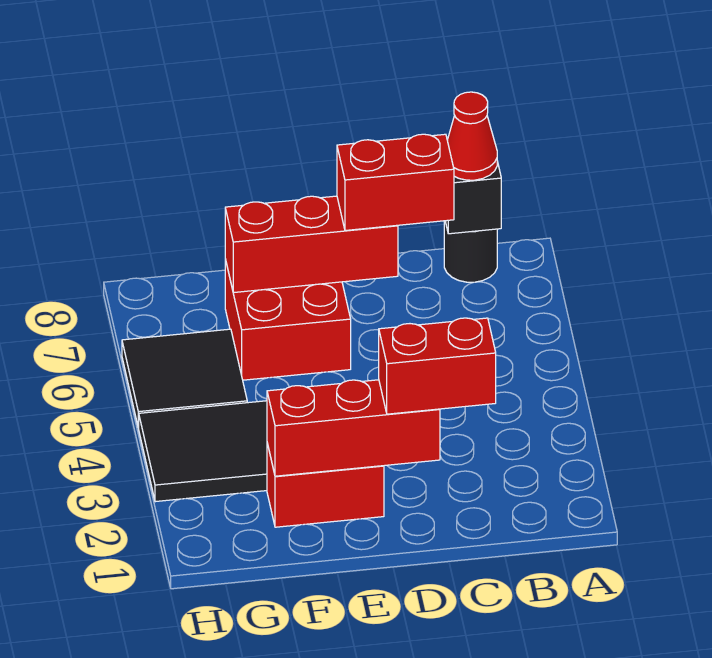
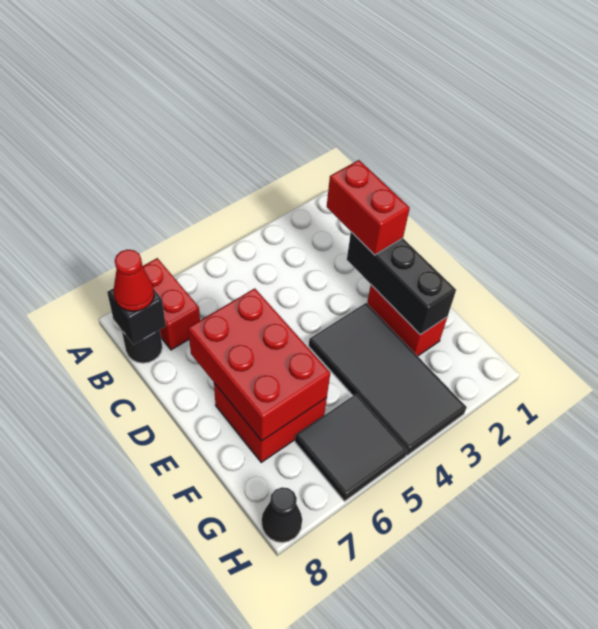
red brick C7:D7 level 3 -> red brick A7:B7 level 1
red brick D2:F2 level 2 -> black brick D2:F2 level 2
red brick D7:F7 level 2 -> red brick D6:F7 level 2
none -> black cone H8 level 1

